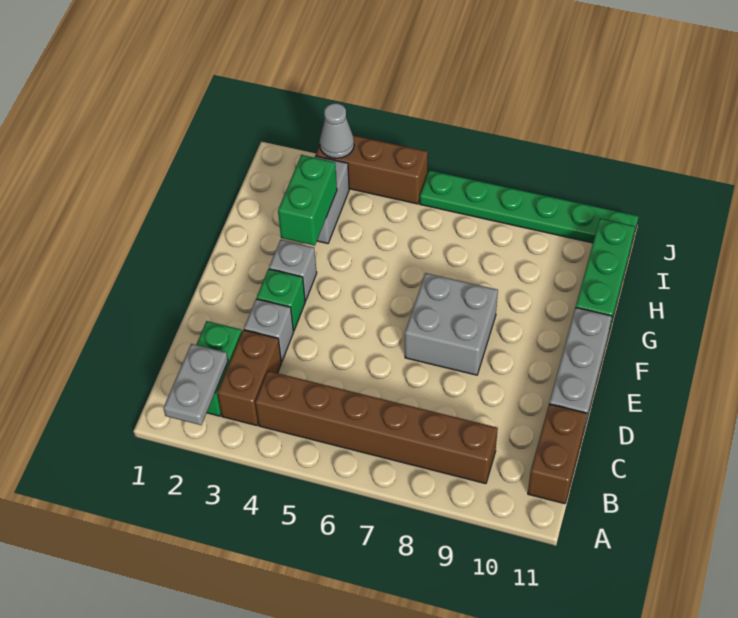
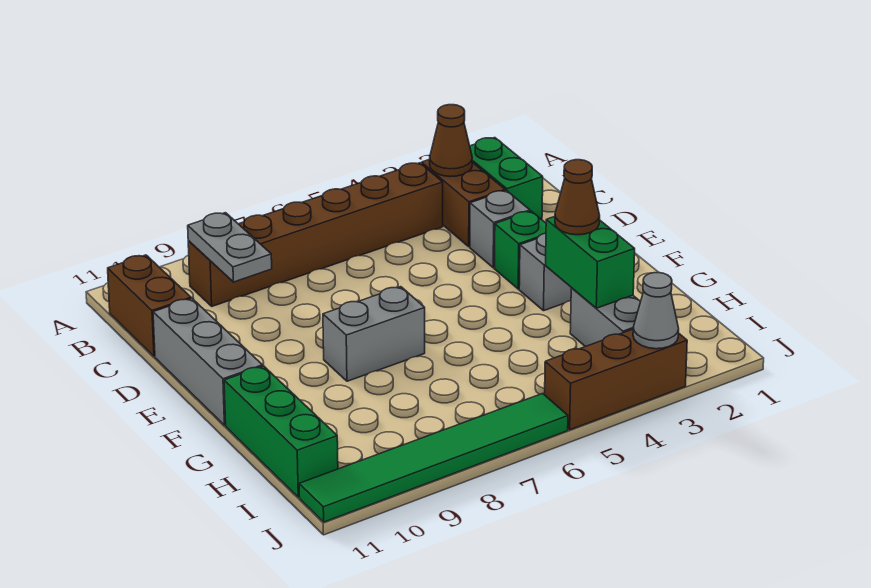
grey plate A2:B2 level 2 -> grey plate B9:C9 level 2
none -> brown cone B3 level 2
grey brick E7:F8 level 1 -> grey brick F7:F8 level 1
none -> brown cone G3 level 3
green plate J6:J11 level 1 -> green tile J6:J11 level 1

